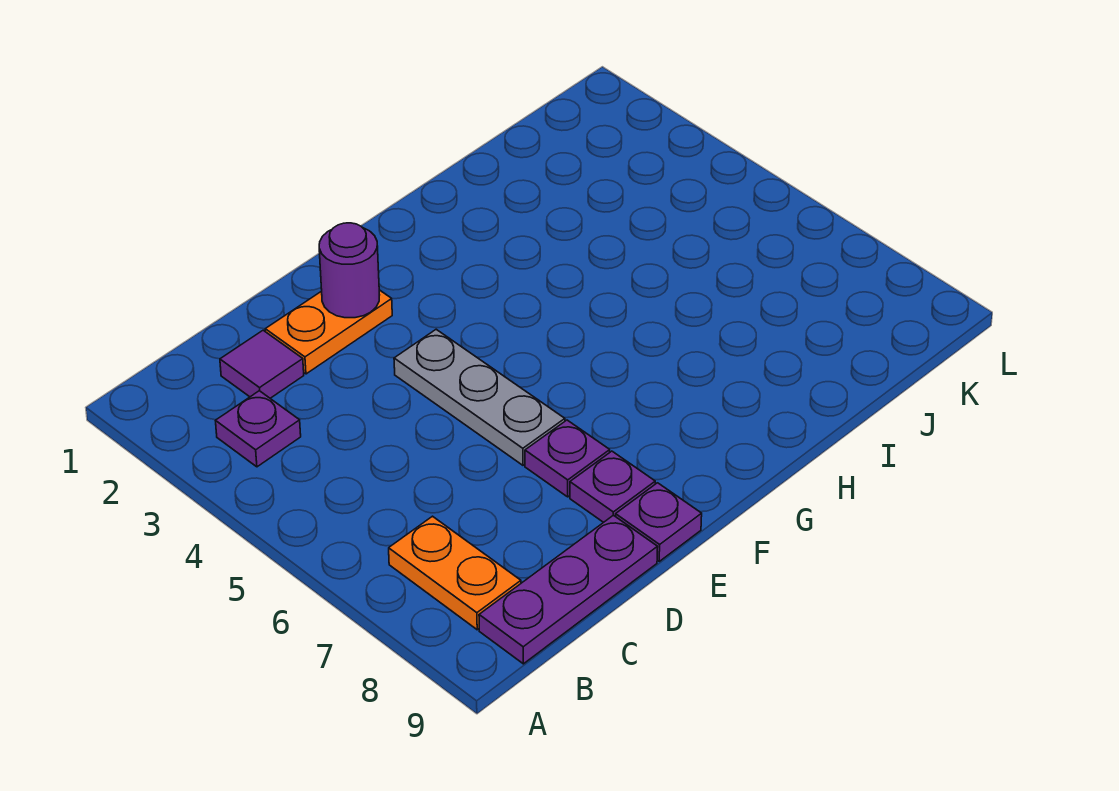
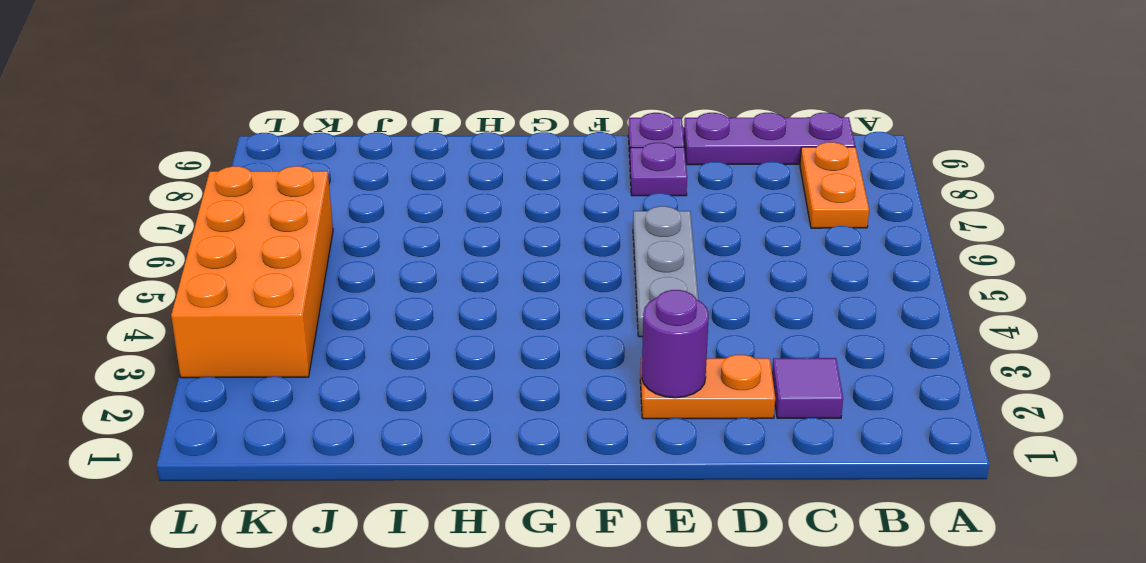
purple plate B3 level 1 -> none
purple plate E7 level 1 -> none
none -> orange brick K3:L6 level 1

